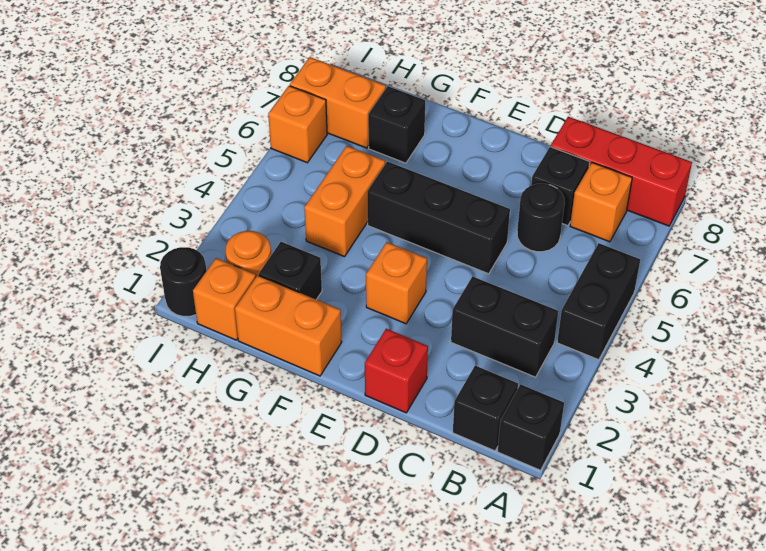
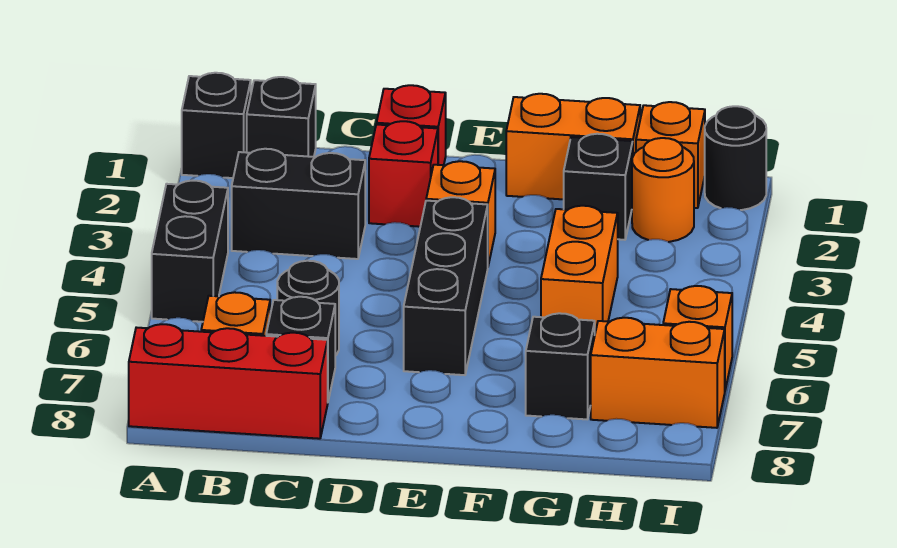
none -> red brick D2 level 1
black brick D5:F5 level 1 -> black brick E4:E6 level 1

